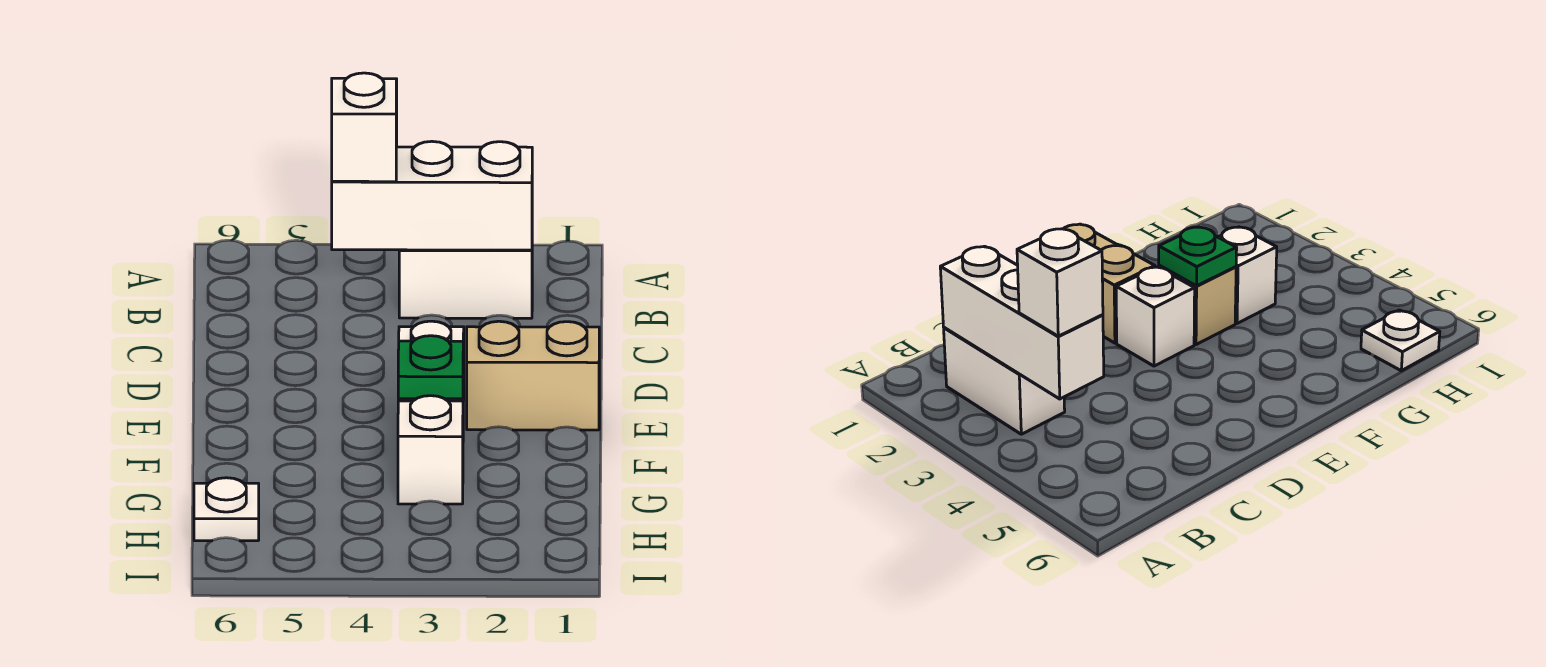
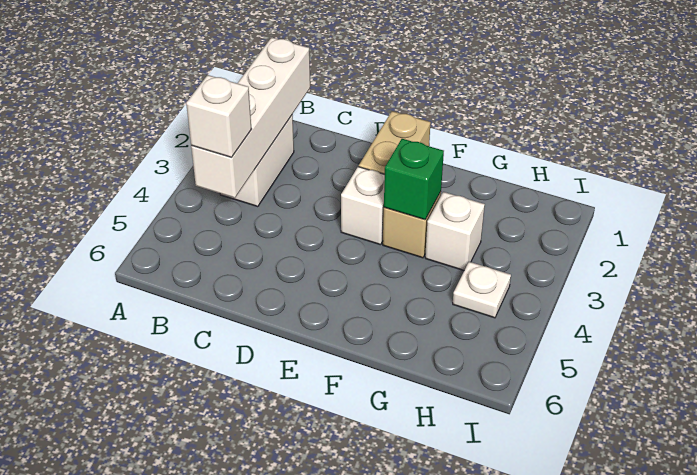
white brick B2:B4 level 2 -> white brick B1:B4 level 2
green plate F3 level 2 -> green brick F3 level 2
white plate H6 level 1 -> white plate H4 level 1

